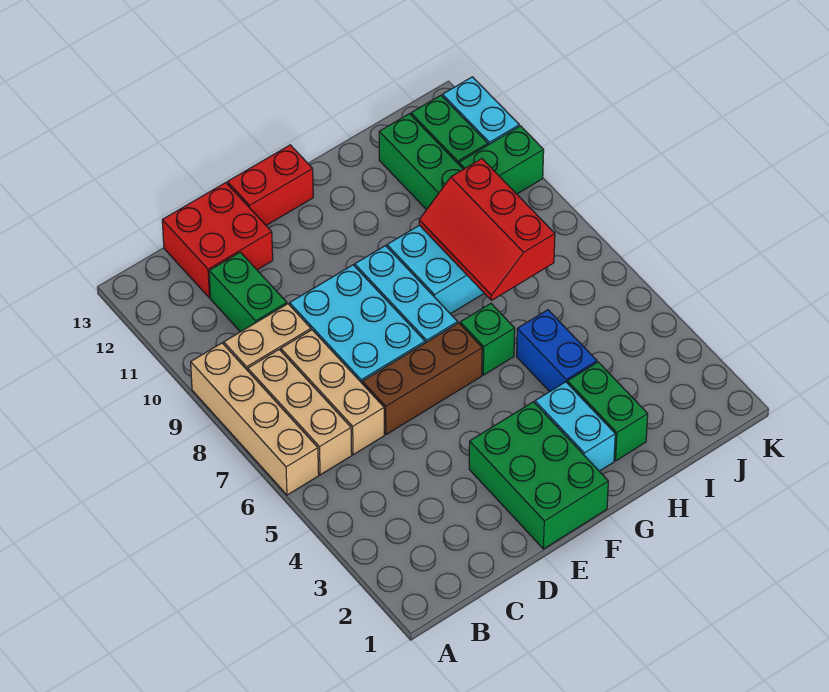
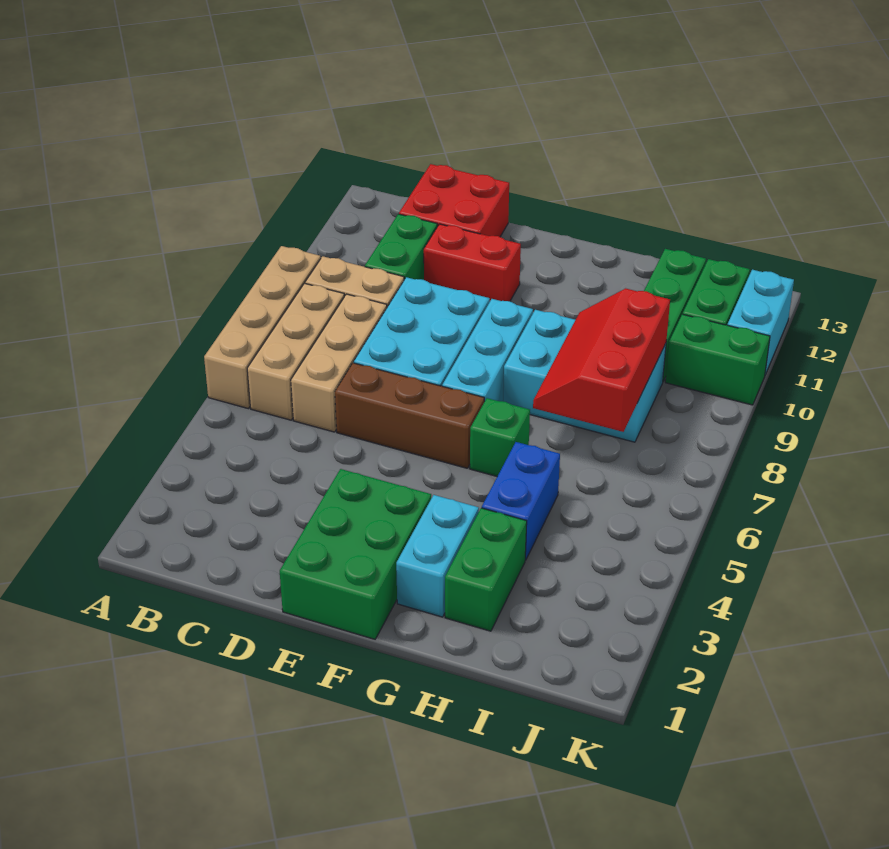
red brick E13:F13 level 1 -> red brick D11:E11 level 1

